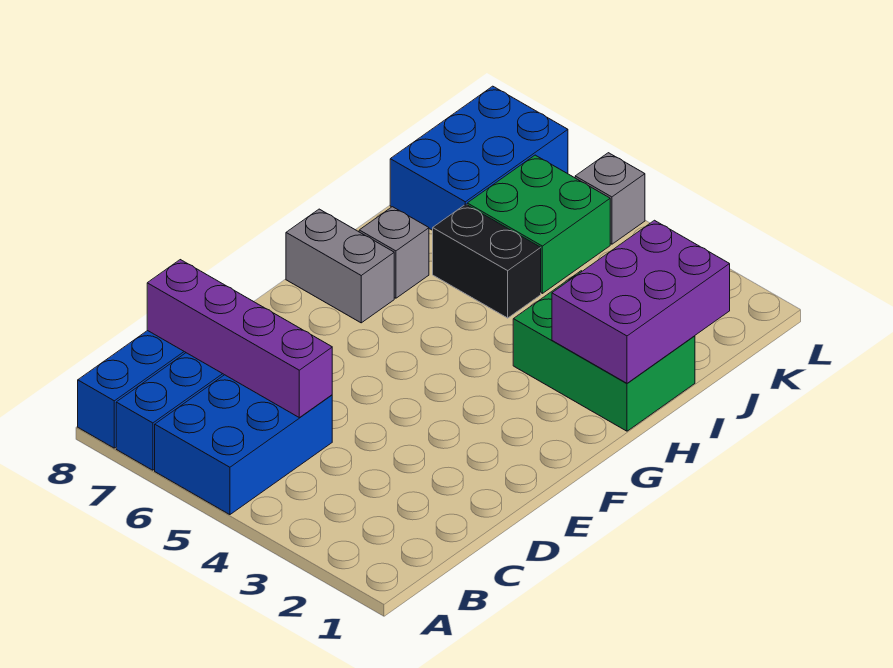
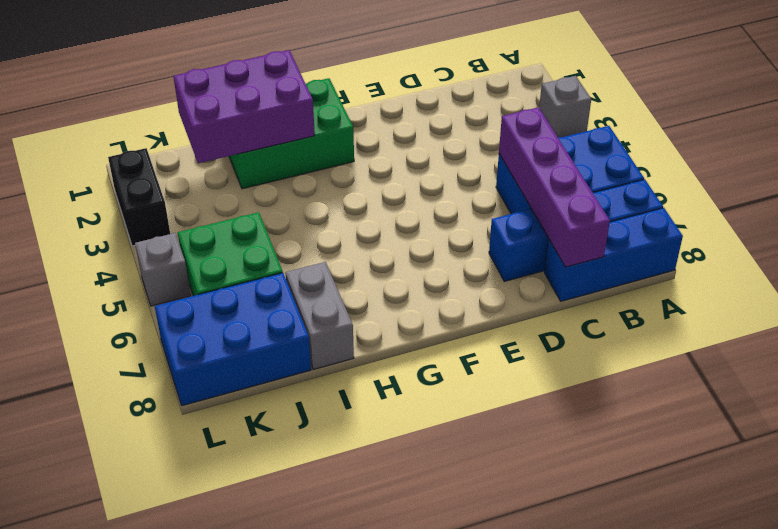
grey brick G7:G8 level 1 -> grey brick I7:I8 level 1
green brick H1:I3 level 1 -> green brick G1:I2 level 1
grey brick H7 level 1 -> grey brick A3 level 1
black brick I5:I6 level 1 -> black brick L2:L3 level 1

